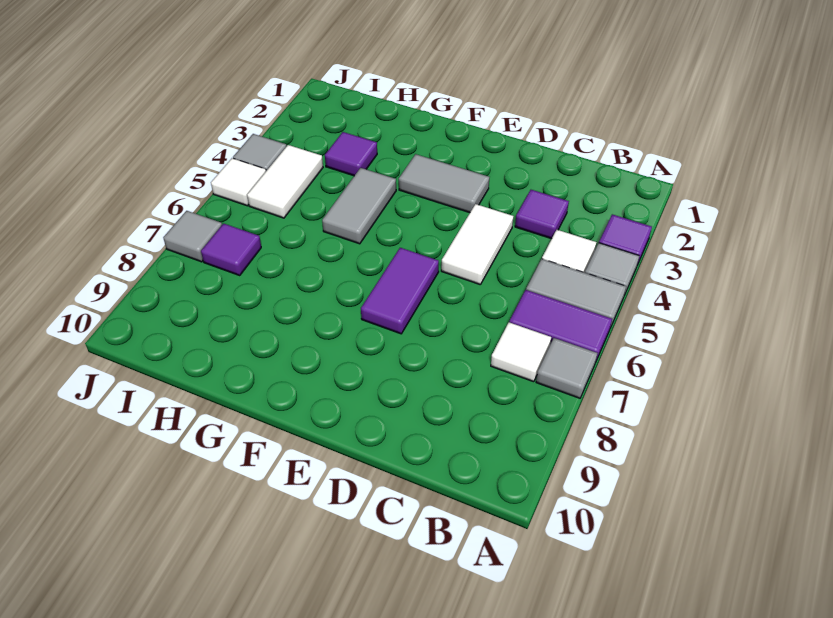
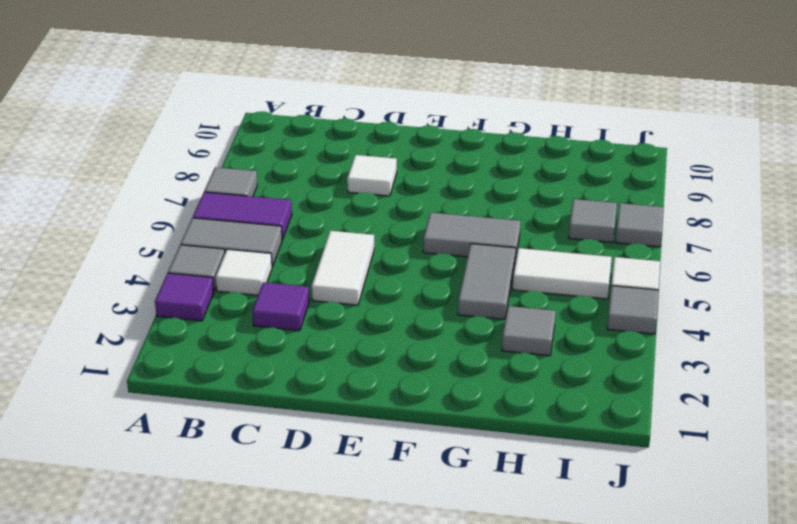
white tile B7 level 1 -> white tile D8 level 1
grey tile E3:F3 level 1 -> grey tile F6:G6 level 1
purple tile E6:E7 level 1 -> none
purple tile H3 level 1 -> grey tile H3 level 1
white tile I4:I5 level 1 -> white tile H5:I5 level 1
purple tile I7 level 1 -> grey tile I7 level 1

